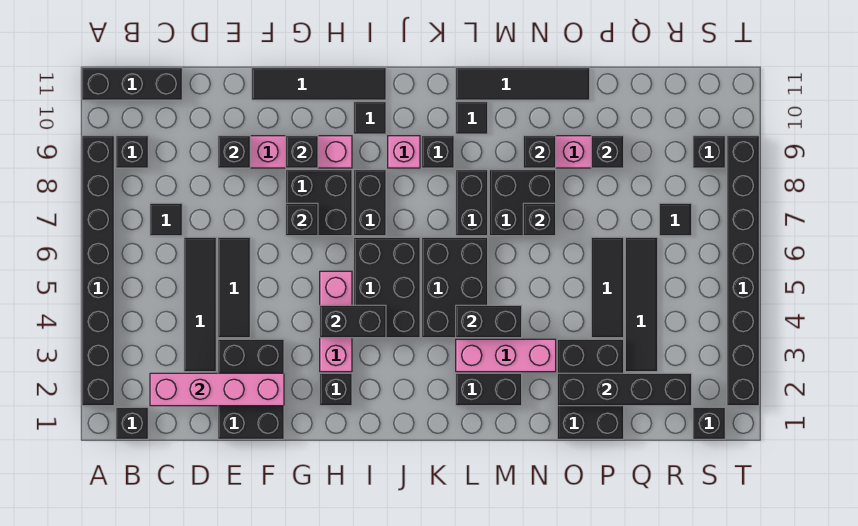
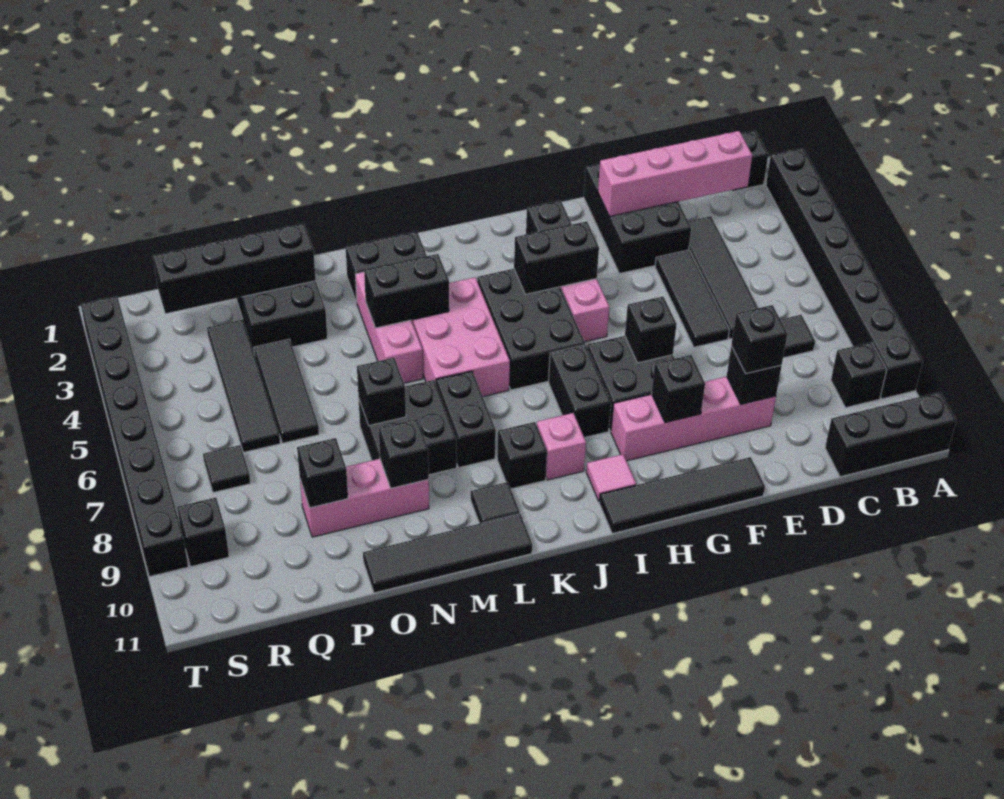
black tile I10 level 1 -> pink tile I10 level 1
black brick K4:L6 level 1 -> pink brick K4:L6 level 1
pink brick L3:N3 level 1 -> pink brick M3:M5 level 1
black brick S1 level 1 -> black brick E9 level 3

